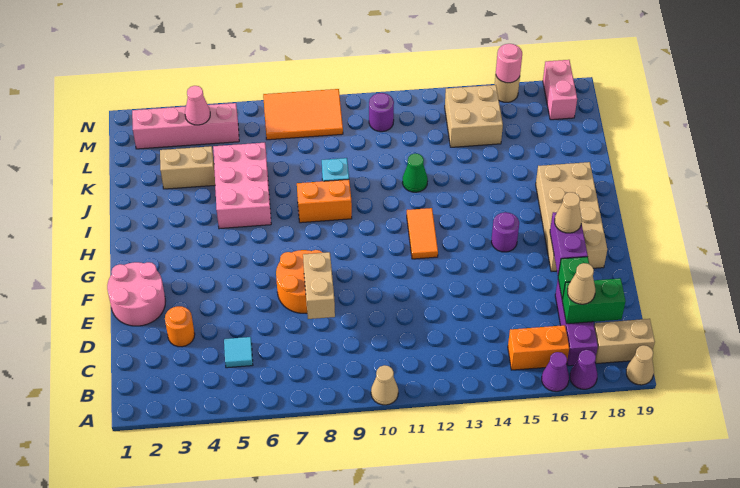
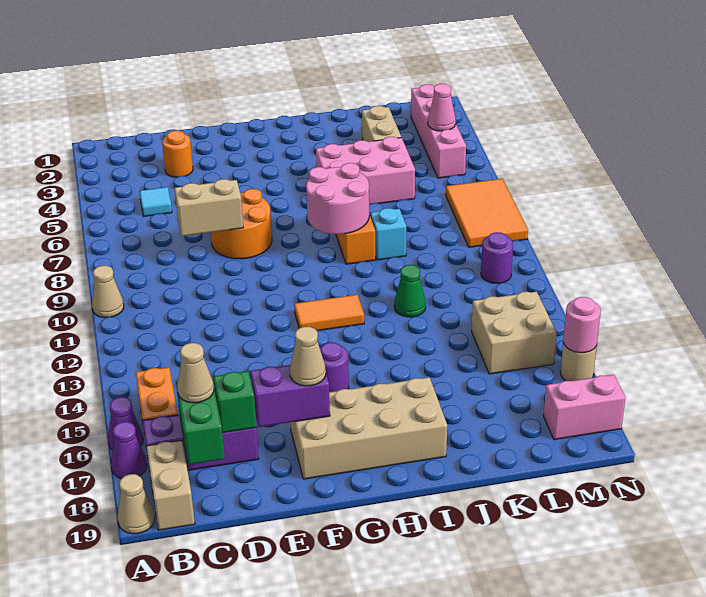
pink round brick E1:F2 level 1 -> pink round brick H8:I9 level 2

